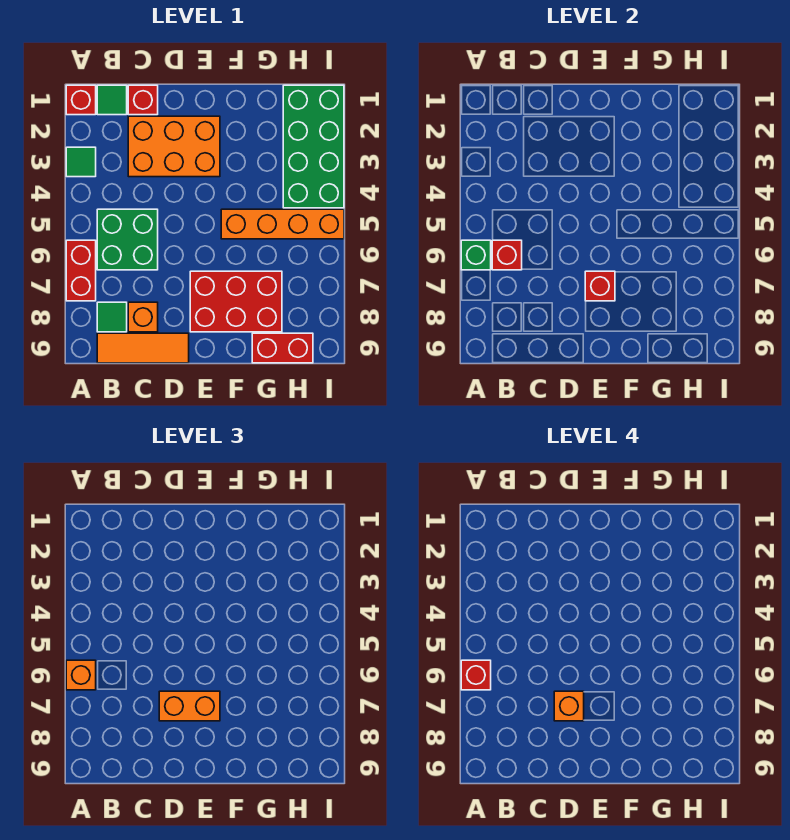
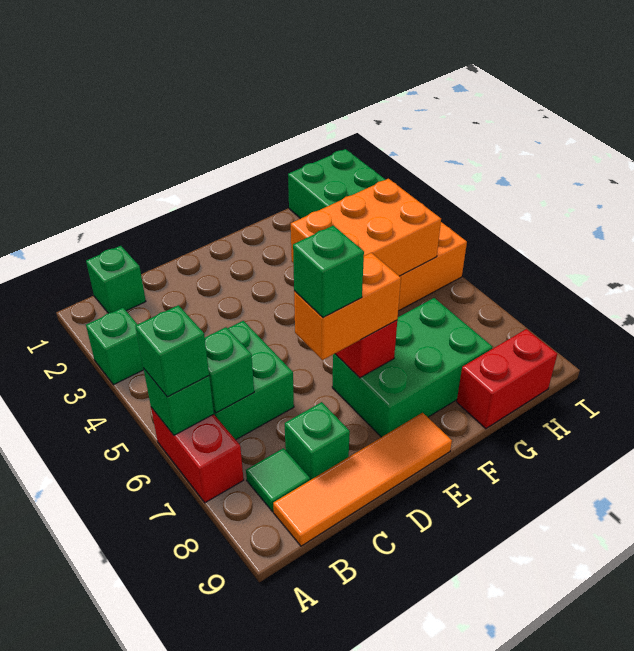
red brick A1 level 1 -> none
green tile A3 level 1 -> green brick A3 level 1
orange brick A6 level 3 -> green brick A6 level 3
red brick A6 level 4 -> none
green tile B1 level 1 -> green brick B1 level 1
red brick B6 level 2 -> green brick B6 level 2
orange tile B9:D9 level 1 -> orange tile B9:E9 level 1
red brick C1 level 1 -> none
orange brick C2:E3 level 1 -> orange brick F4:H5 level 2
orange brick C8 level 1 -> green brick C8 level 1
orange brick D7 level 4 -> green brick D7 level 4
red brick E7:G8 level 1 -> green brick E7:G8 level 1

